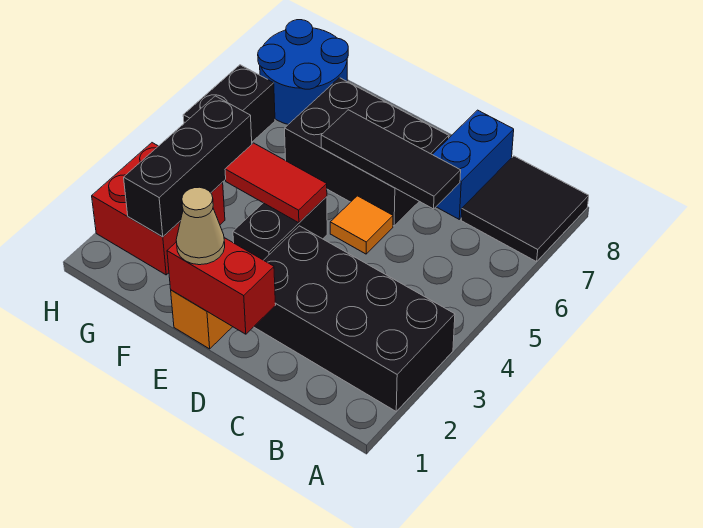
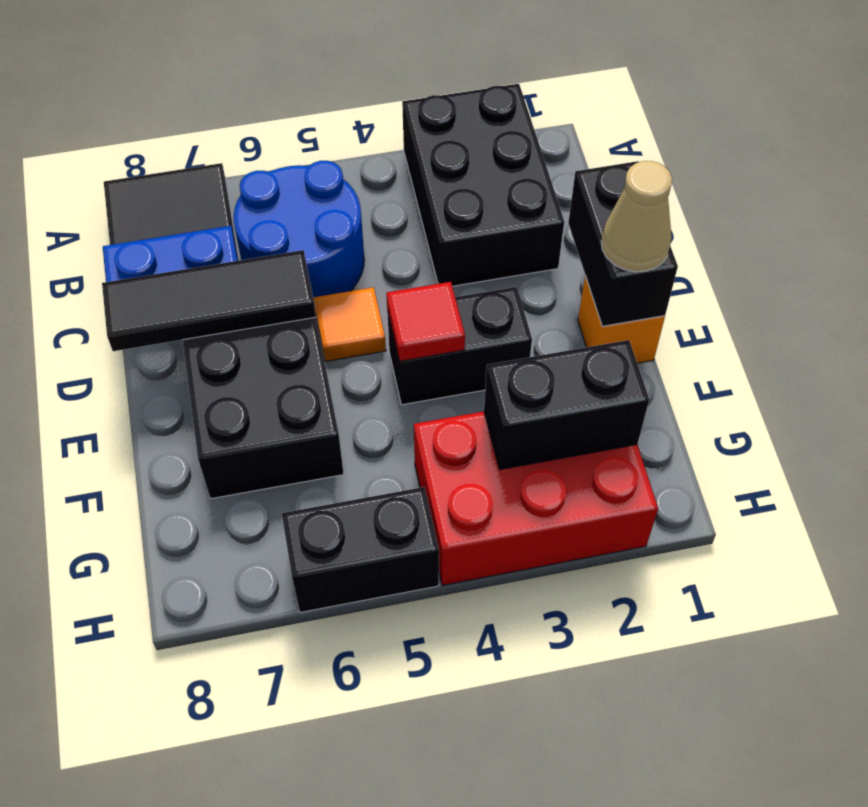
black brick A2:D3 level 1 -> black brick A2:C3 level 1
black tile C6:E6 level 2 -> black tile D6:D8 level 2
red brick D1:E1 level 2 -> black brick D1:E1 level 2
red tile E4:F4 level 2 -> red tile E4 level 2
red brick G2:H3 level 1 -> red brick G2:H4 level 1
black brick G2:G4 level 2 -> black brick G2:G3 level 2
blue round brick G7:H8 level 1 -> blue round brick B5:C6 level 1

